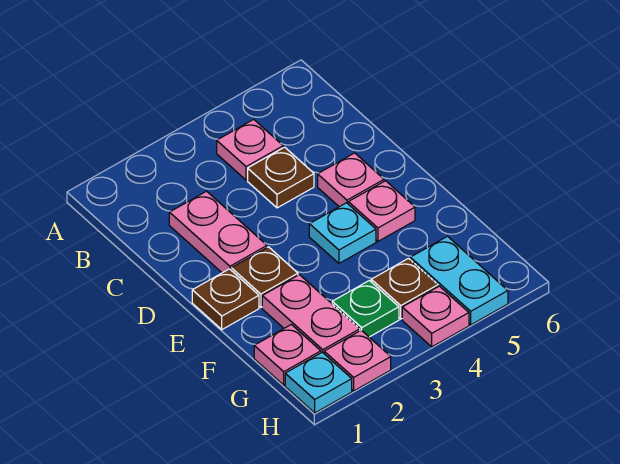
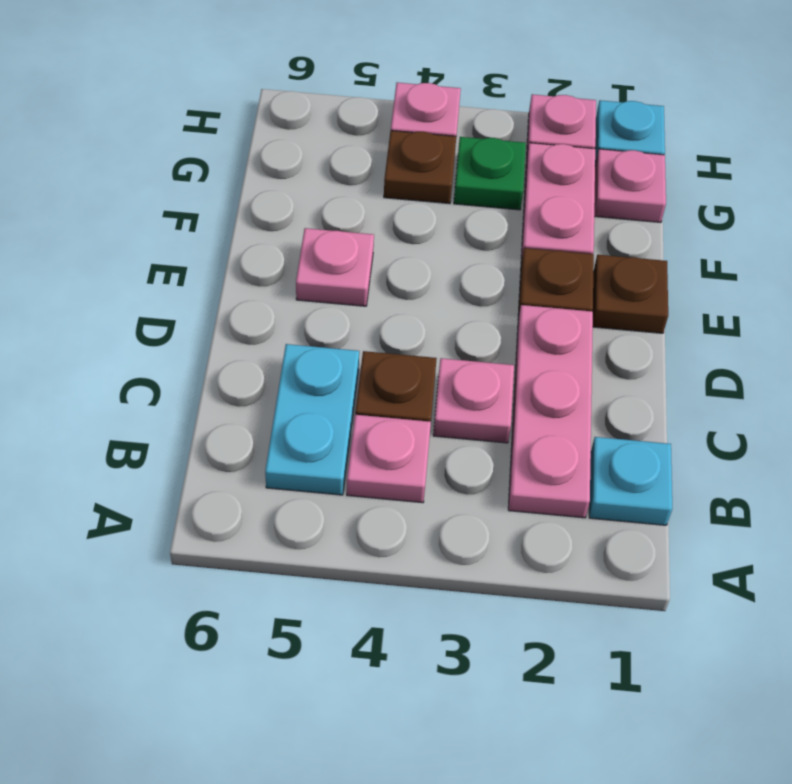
pink plate C2:D2 level 1 -> pink plate B2:D2 level 1
pink plate D5 level 1 -> pink plate C3 level 1
cyan plate E4 level 1 -> cyan plate B1 level 1
cyan plate G5:H5 level 1 -> cyan plate B5:C5 level 1

